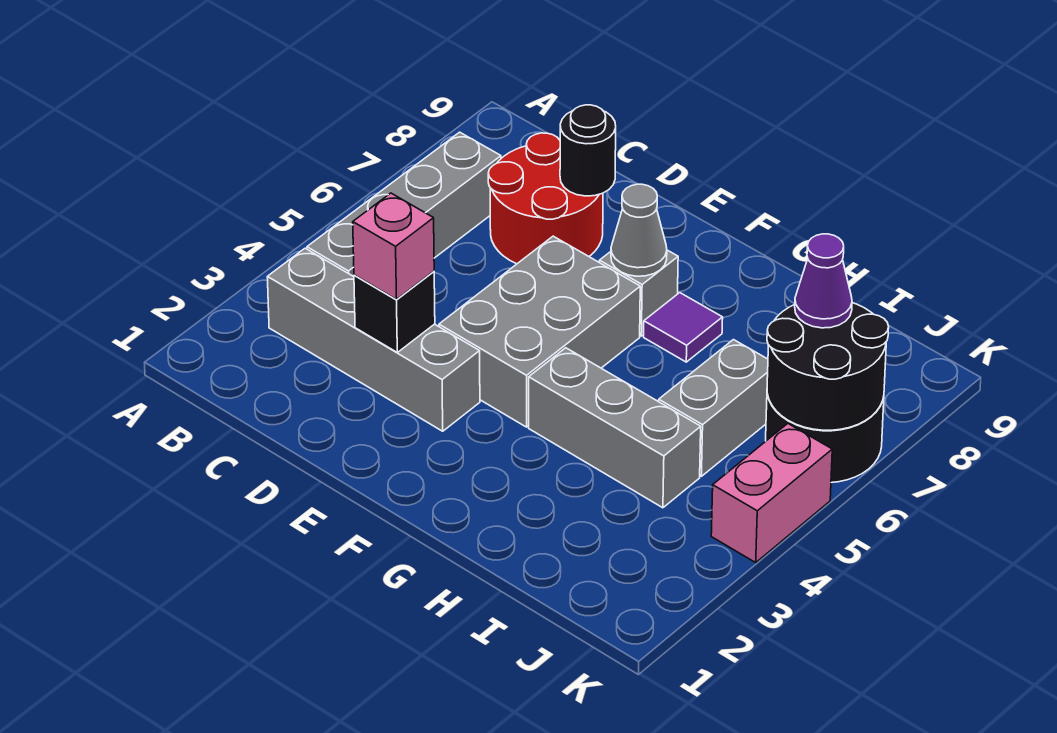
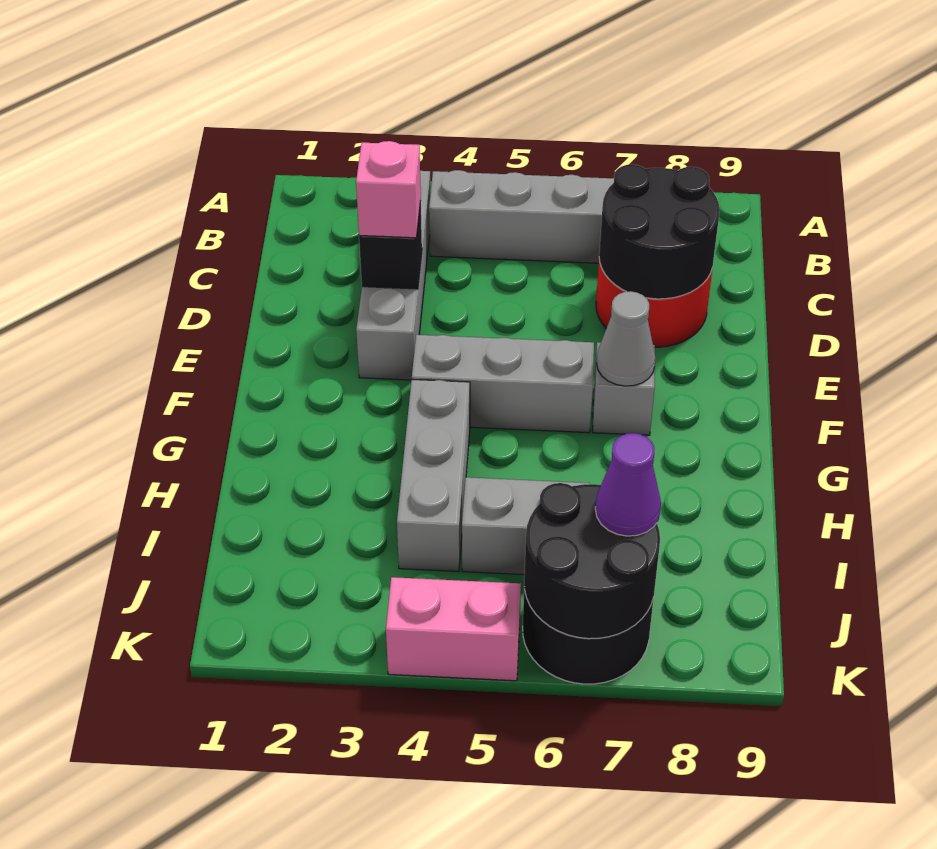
black round brick D8 level 2 -> black round brick C7:D8 level 2
grey brick E4:F6 level 1 -> grey brick F4:F6 level 1
purple tile G7 level 1 -> none

